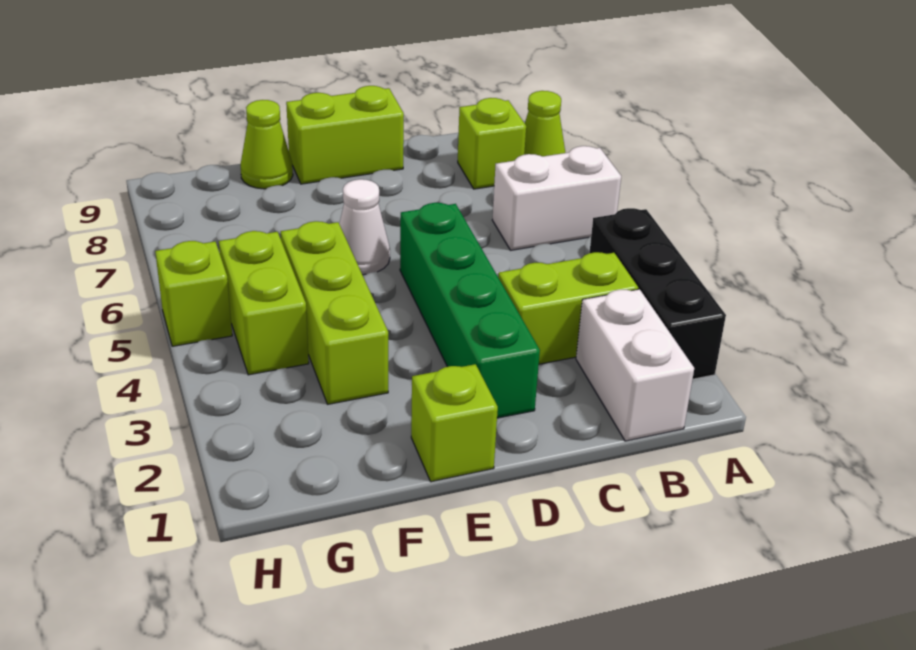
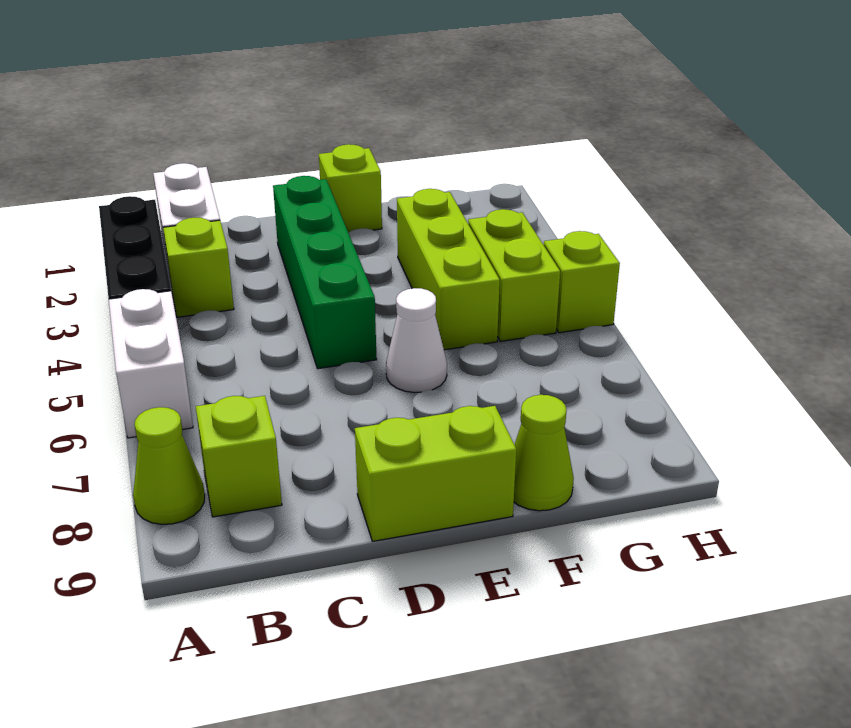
white brick A6:B6 level 1 -> white brick A5:A6 level 1
lime brick B3:C3 level 1 -> lime brick B3 level 1

